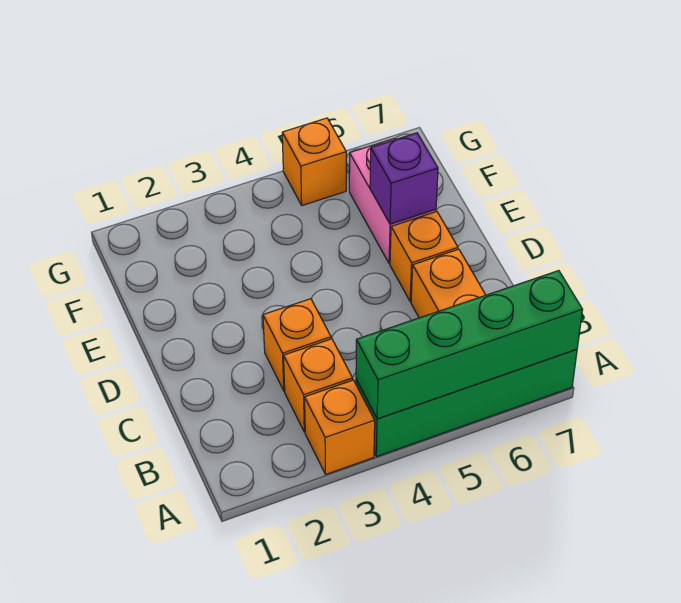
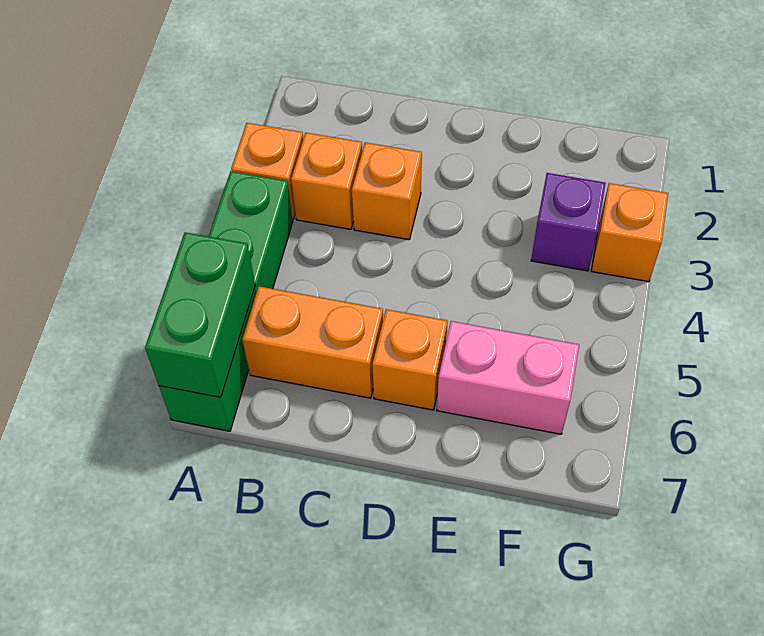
green brick A4:A7 level 2 -> green brick A6:A7 level 2
purple brick E6 level 2 -> purple brick F3 level 1
orange brick G5 level 1 -> orange brick G3 level 1

